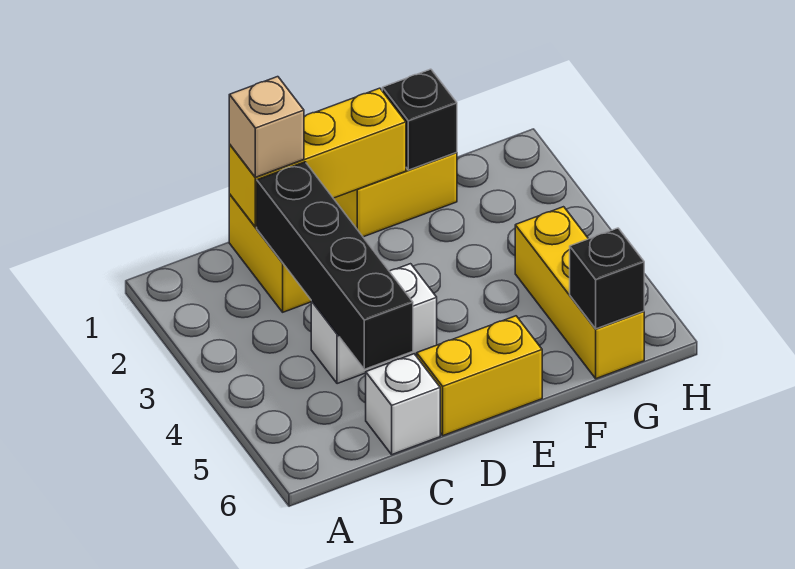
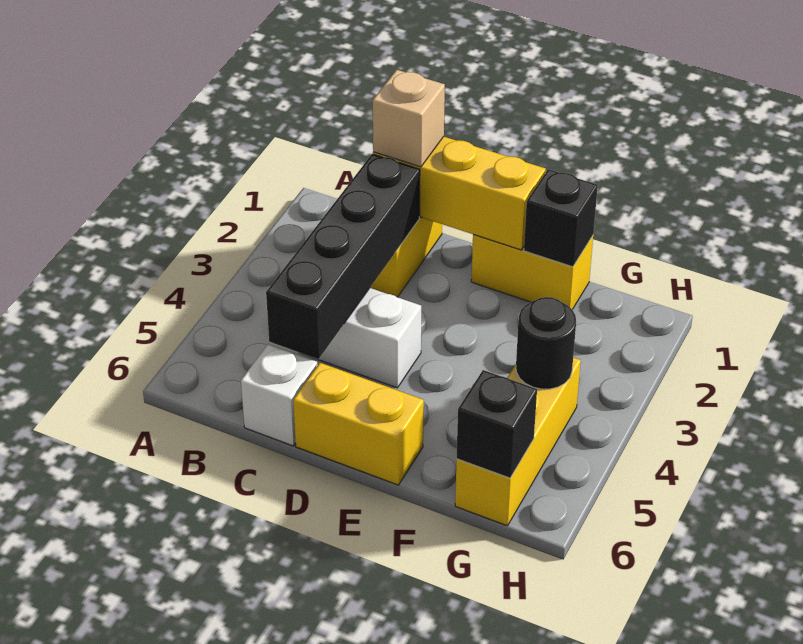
none -> black round brick G4 level 2

